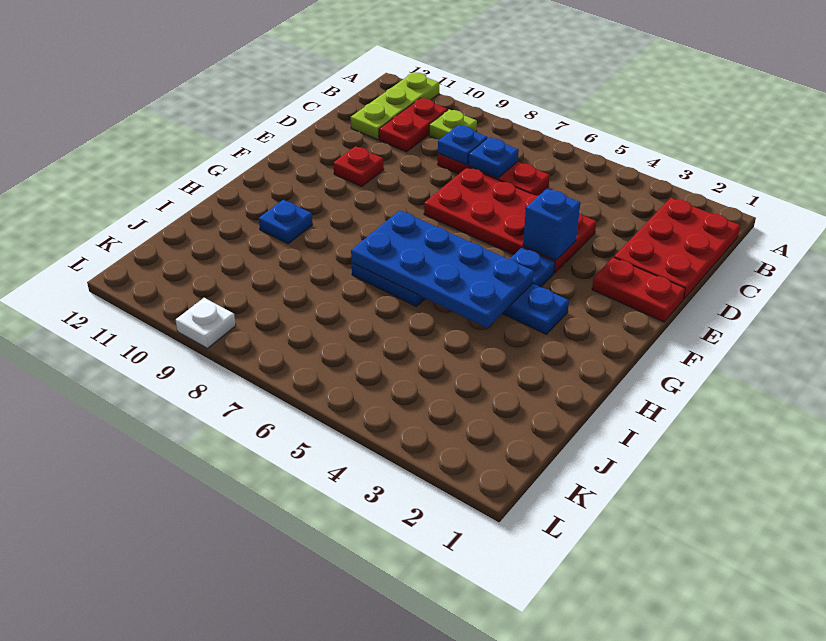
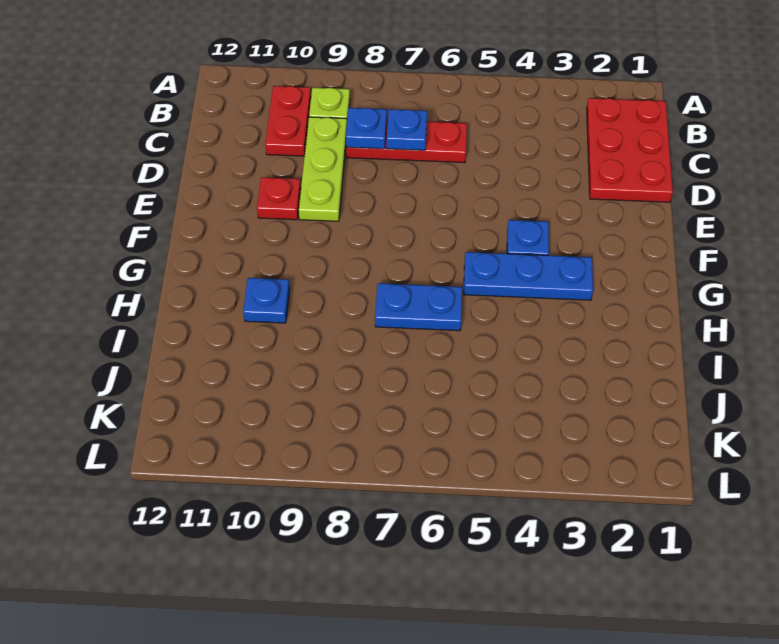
lime plate A11:C11 level 1 -> lime plate C9:E9 level 1
red plate D4:E7 level 1 -> none
red plate E1:E2 level 1 -> none
blue brick E4 level 2 -> none
blue plate G4:H7 level 2 -> none
white plate L9 level 1 -> none

